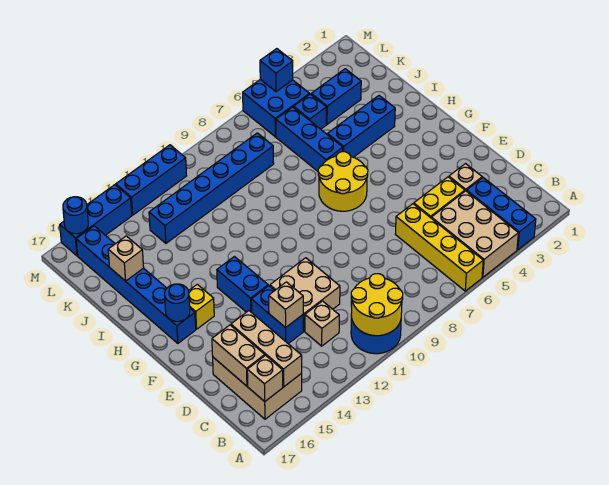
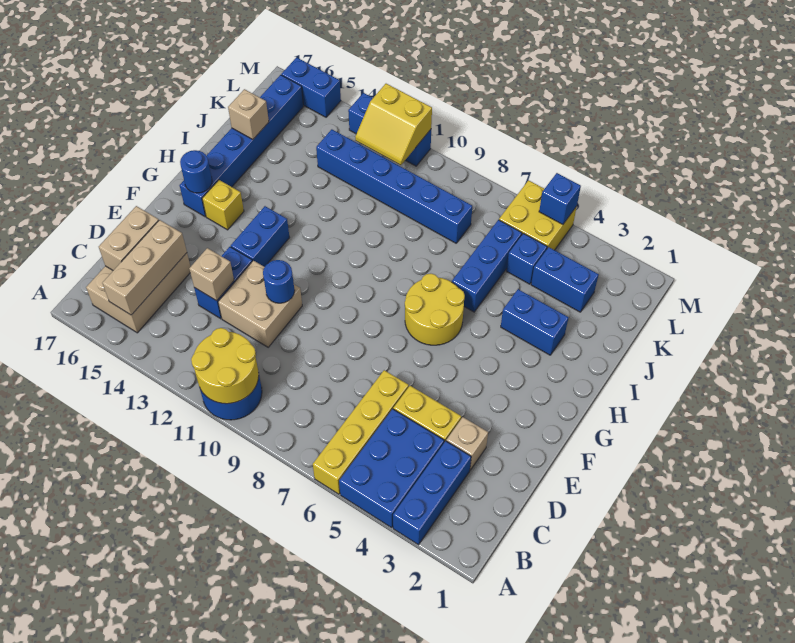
tan brick A4:C5 level 1 -> blue brick A4:C5 level 1
tan brick B16 level 2 -> none
tan brick C12 level 1 -> none
blue brick I3:I5 level 1 -> blue brick I3:I4 level 1
blue brick L5:M6 level 1 -> yellow brick L5:M6 level 1
none -> yellow slope L11:M12 level 2 top M
blue brick M14:M16 level 1 -> blue brick M15:M16 level 1
blue round brick M16 level 2 -> blue round brick E11 level 2

